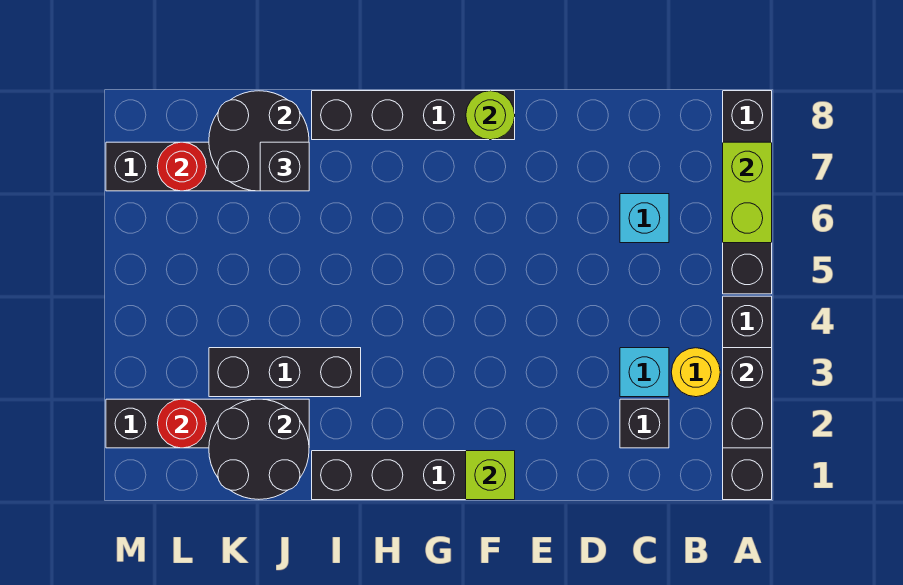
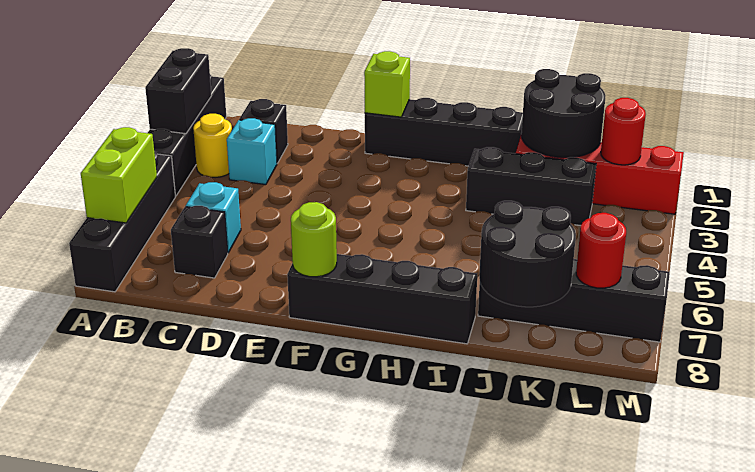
black brick J2:M2 level 1 -> red brick J2:M2 level 1
black brick J7 level 3 -> black brick C7 level 1

